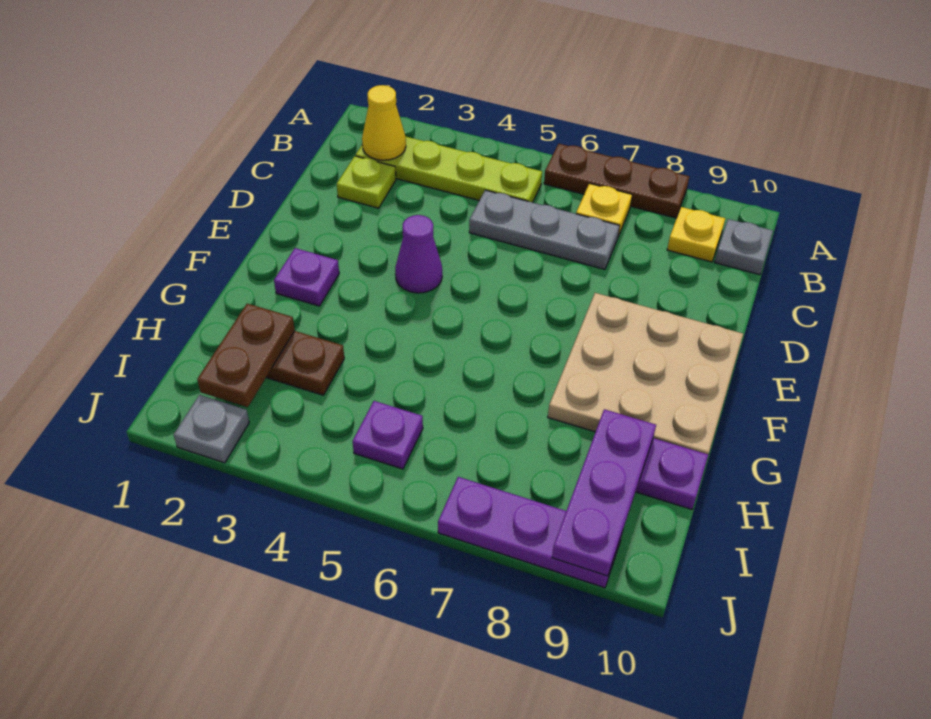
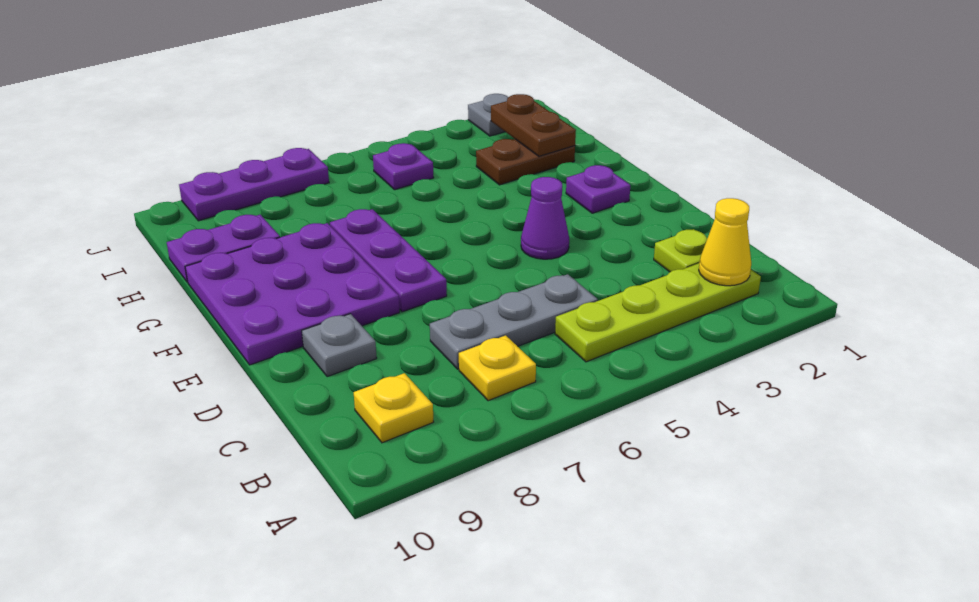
brown plate A6:A8 level 1 -> none
grey plate B10 level 1 -> grey plate D9 level 1
tan plate E8:G10 level 1 -> purple plate E8:G10 level 1
purple plate H9:J9 level 2 -> purple plate E7:G7 level 1

